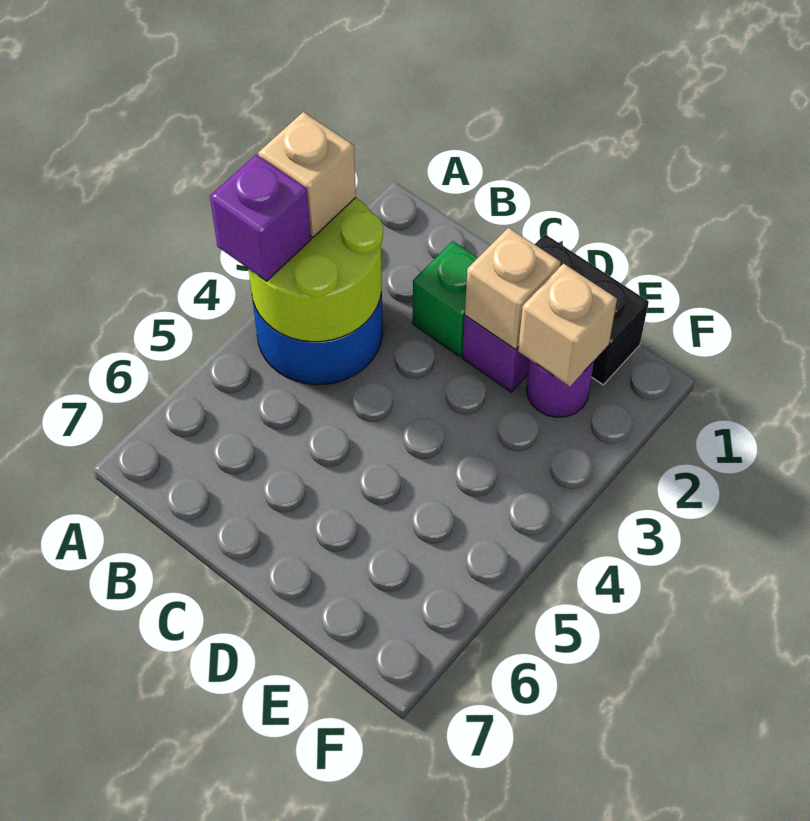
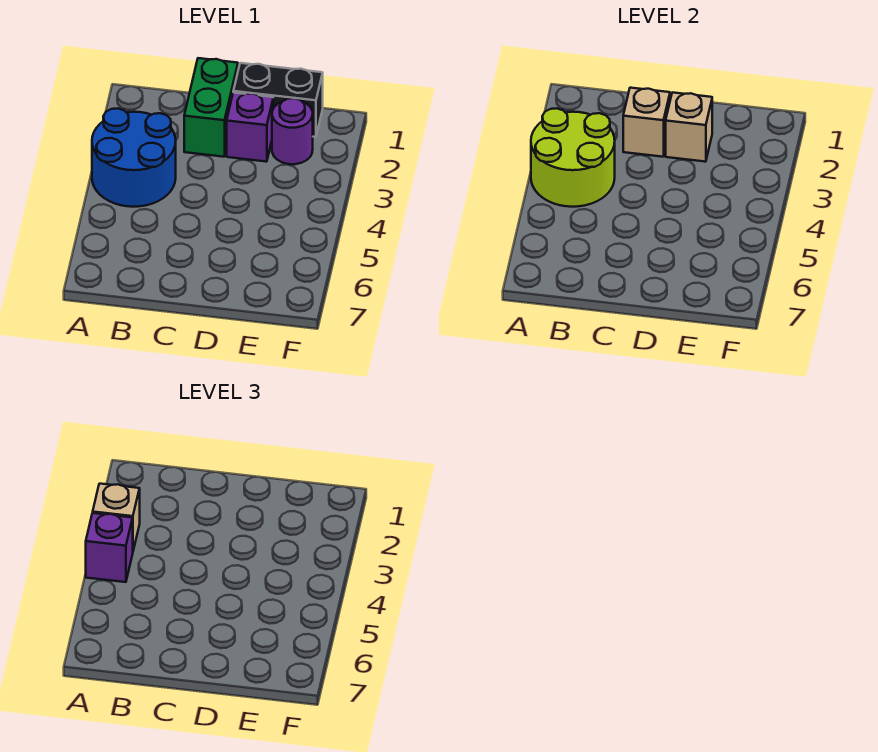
green brick C2 level 1 -> green brick C1:C2 level 1
tan brick E2 level 2 -> tan brick C2 level 2

